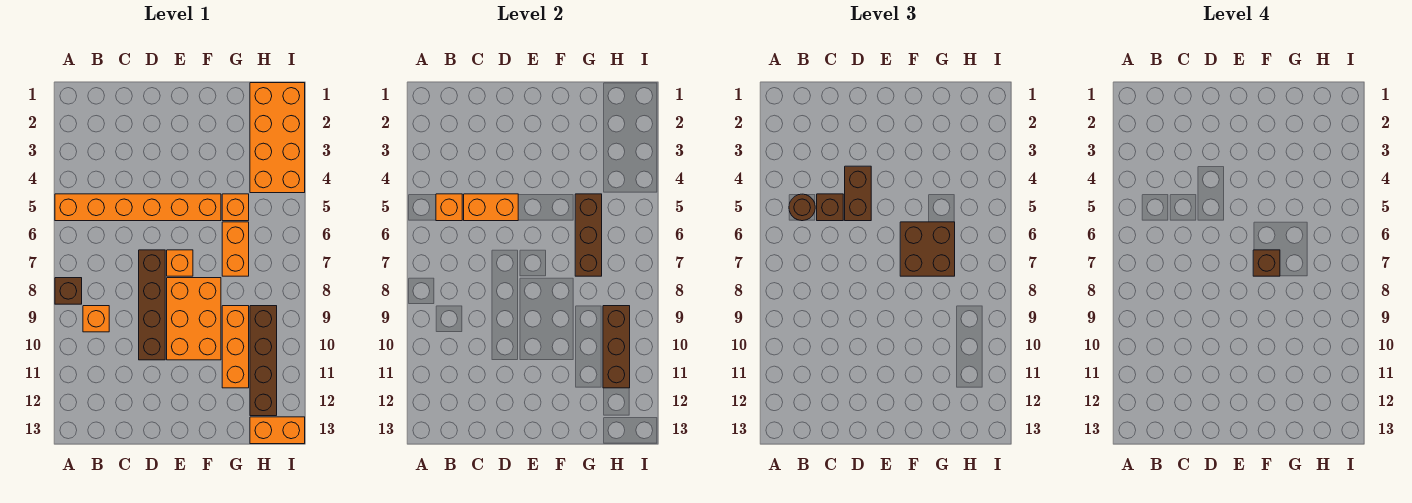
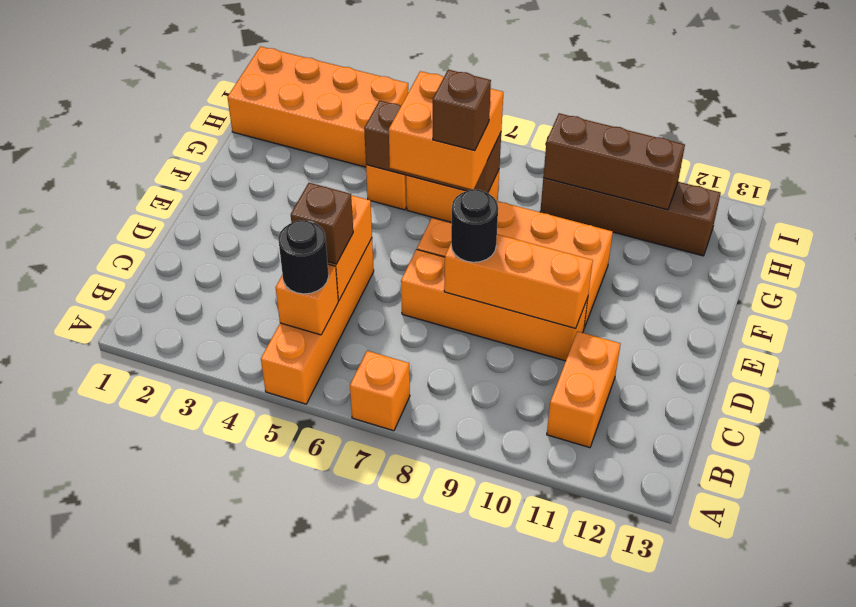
orange brick A5:F5 level 1 -> orange brick A5:D5 level 1
brown brick A8 level 1 -> none
brown round brick B5 level 3 -> black round brick B5 level 3
orange brick B9 level 1 -> orange brick A7 level 1
brown brick D4:D5 level 3 -> none
brown brick D7:D10 level 1 -> orange brick D7:D10 level 1
none -> black round brick D8 level 3
brown brick F6:G7 level 3 -> orange brick F6:G7 level 3
orange brick G9:G11 level 1 -> orange brick D8:D10 level 2
orange brick H13:I13 level 1 -> orange brick B11:C11 level 1

